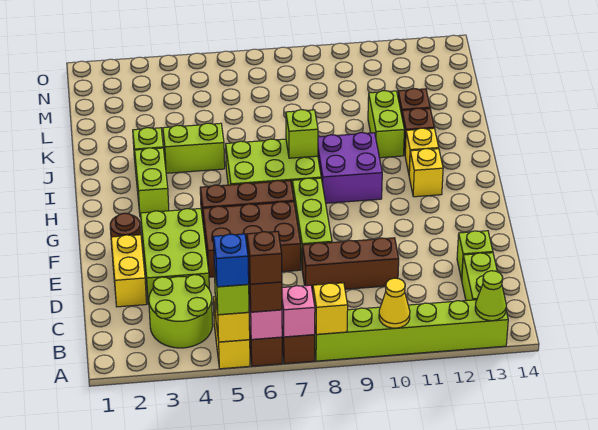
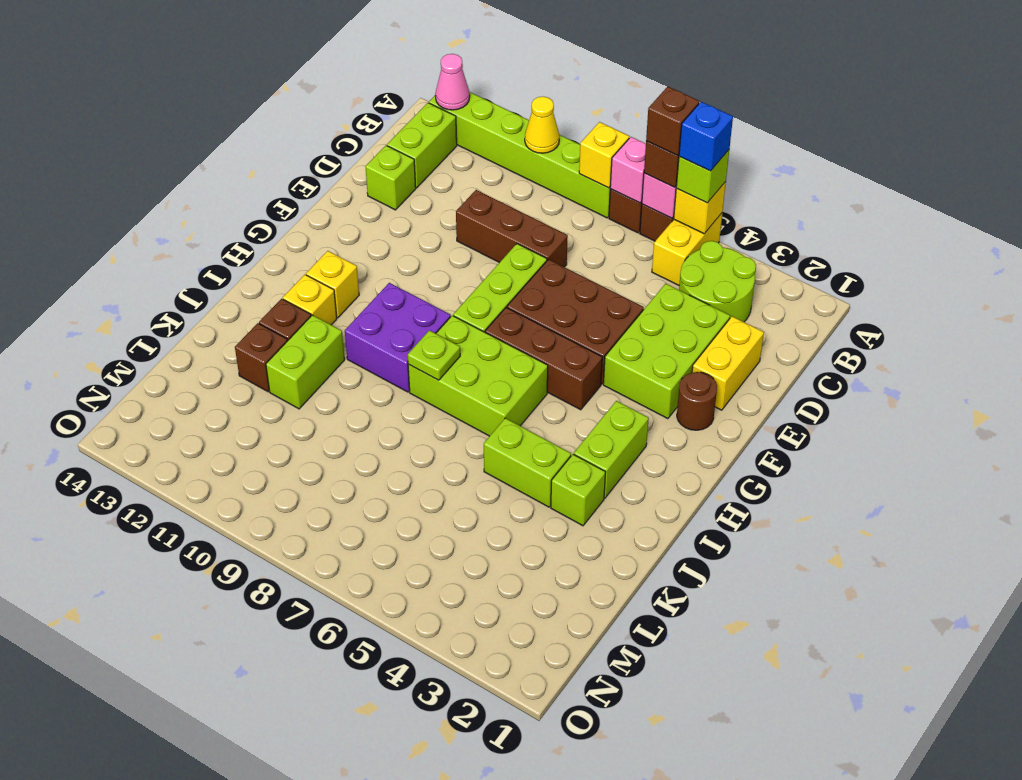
lime cone A13 level 2 -> pink cone A13 level 2
lime brick I8 level 2 -> lime plate I8 level 2

